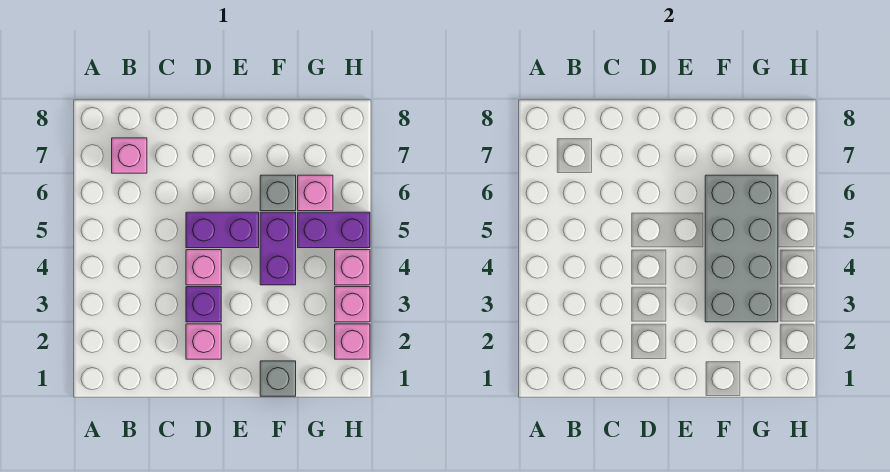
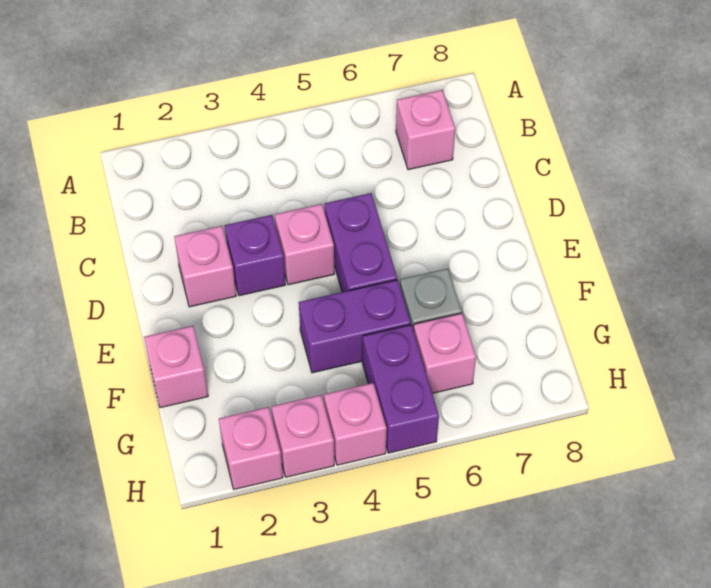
grey brick F1 level 1 -> pink brick F1 level 1
grey brick F3:G6 level 2 -> none

